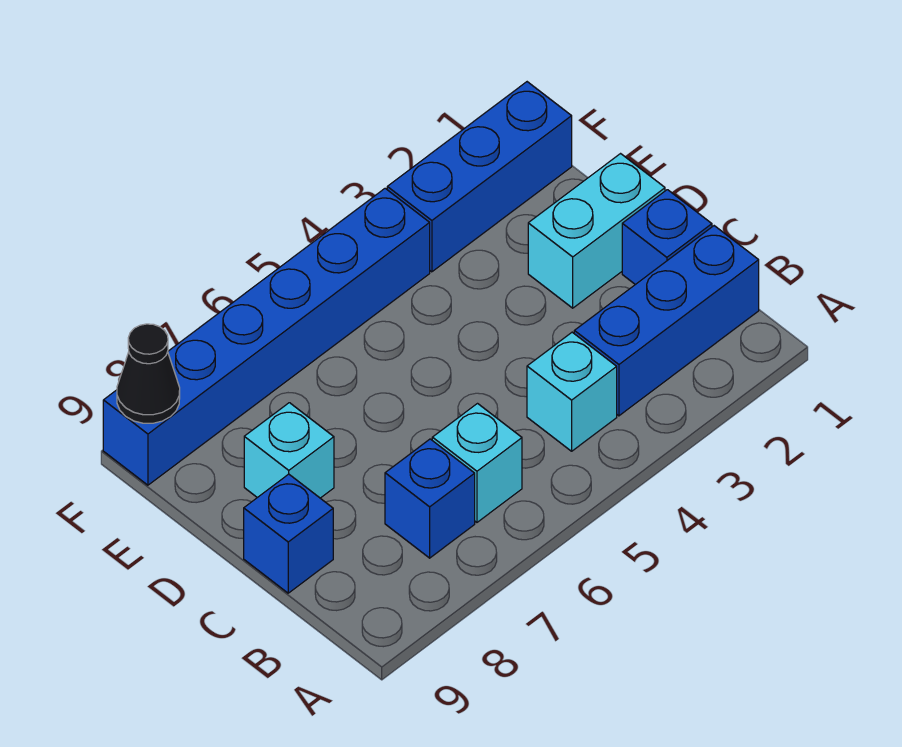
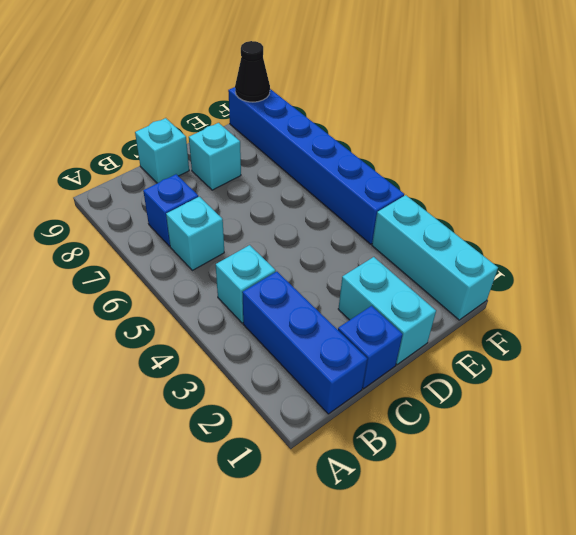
blue brick C9 level 1 -> cyan brick C9 level 1
blue brick F1:F3 level 1 -> cyan brick F1:F3 level 1

